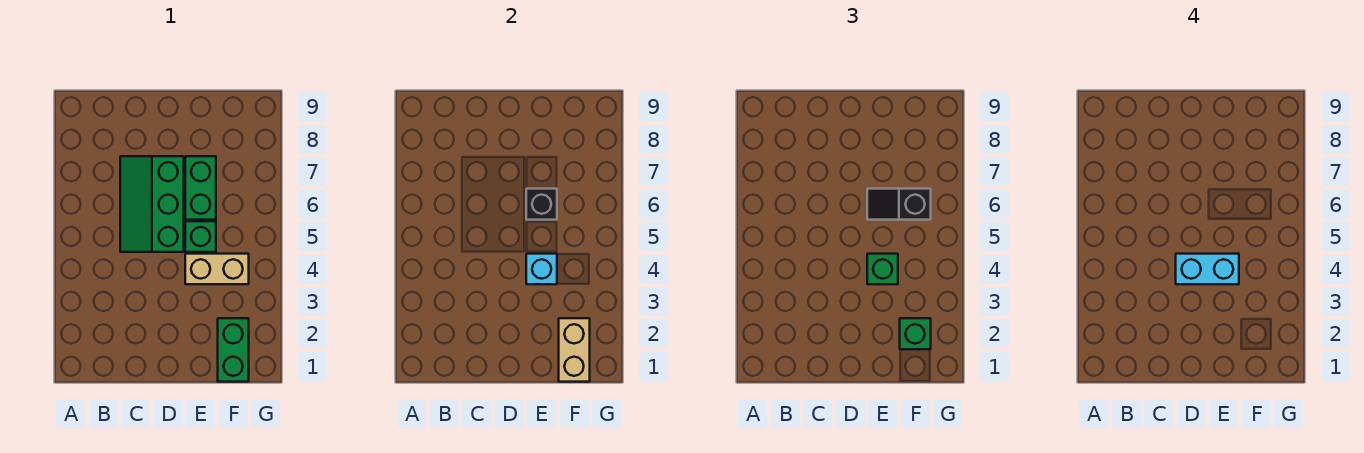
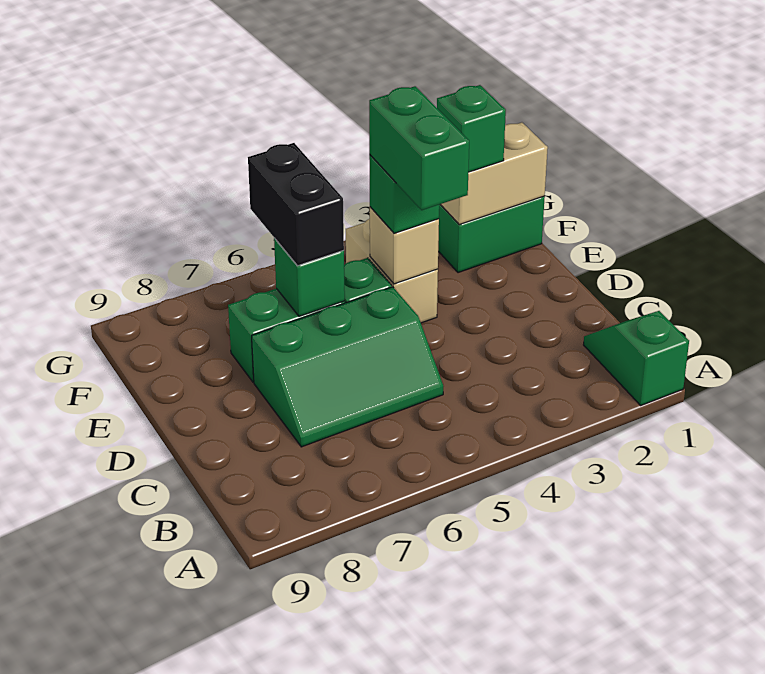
none -> green slope A1:B1 level 1 top A
cyan brick D4:E4 level 4 -> green brick D4:E4 level 4
cyan brick E4 level 2 -> tan brick E4 level 2
black brick E6 level 2 -> green brick E6 level 2
black slope E6:F6 level 3 top F -> black brick E6:F6 level 3

